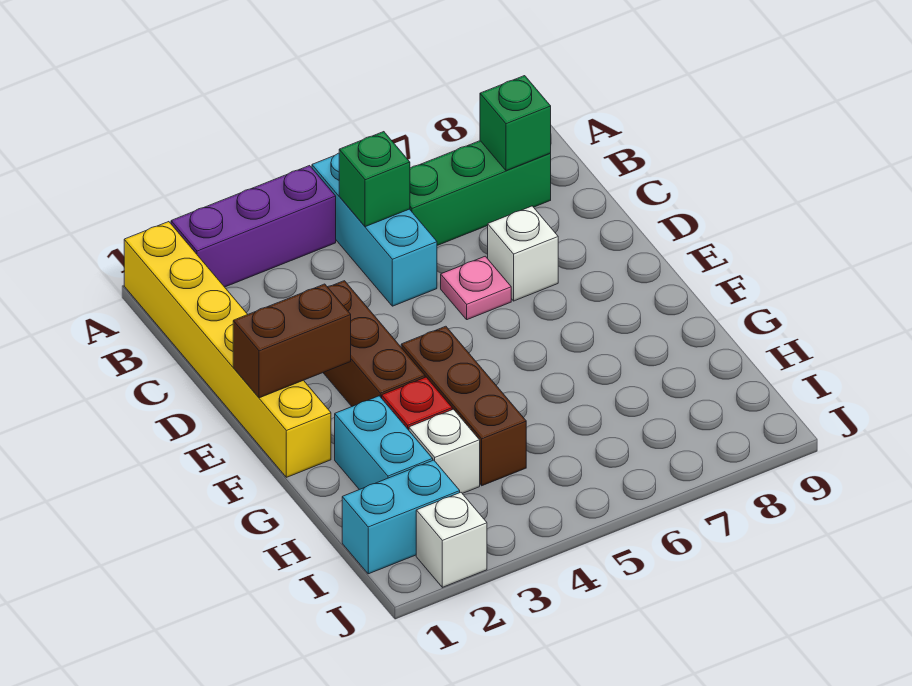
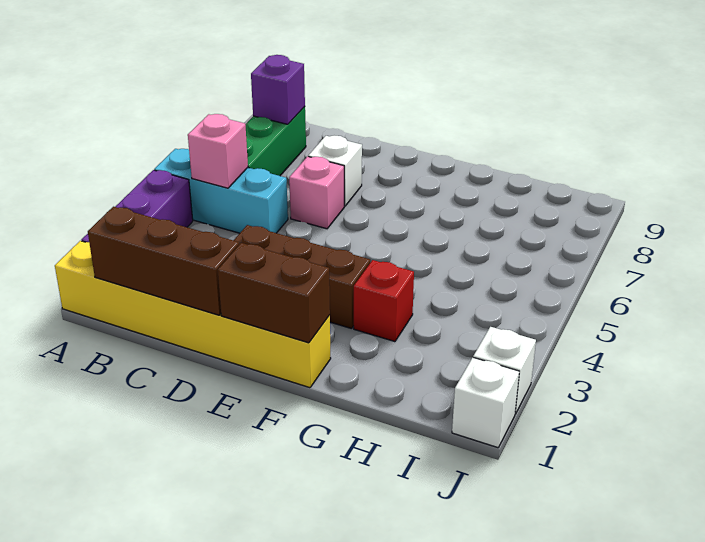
green brick B5 level 2 -> pink brick B5 level 2
green brick B8 level 2 -> purple brick B8 level 2
pink plate D6 level 1 -> pink brick D6 level 1
brown brick E1:E2 level 2 -> brown brick E1:F1 level 2
brown brick F4:H4 level 1 -> brown brick B1:D1 level 2
cyan brick G2:H2 level 1 -> none
white brick H3 level 1 -> white brick J1 level 1
cyan brick I1:I2 level 1 -> none

